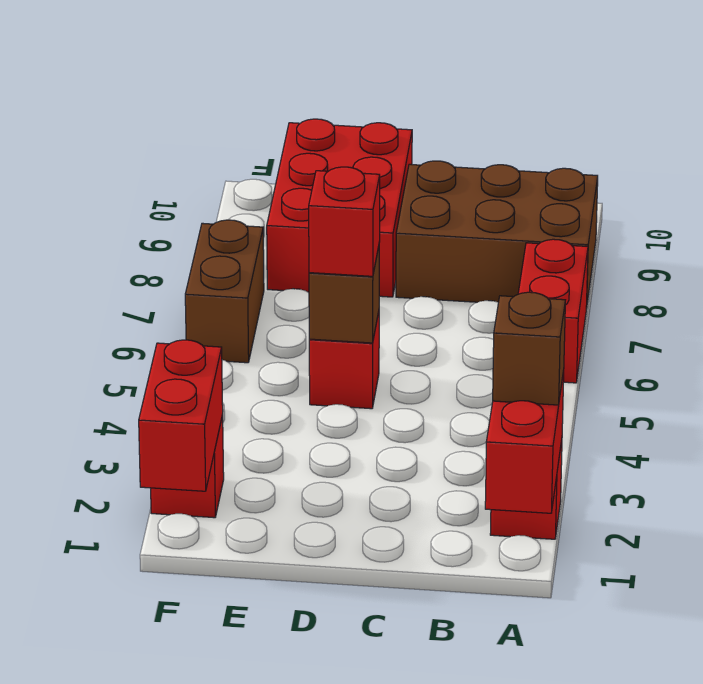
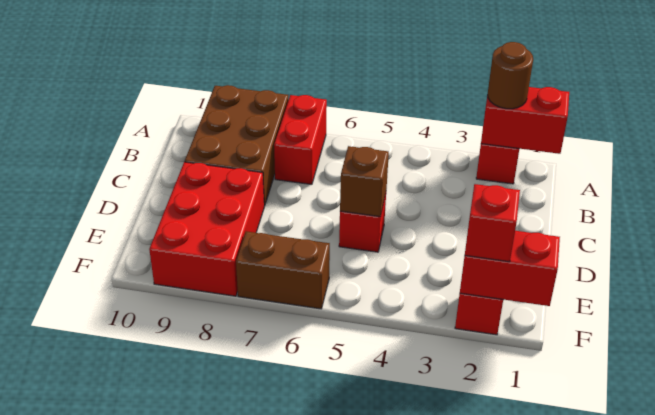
brown brick A2 level 3 -> brown round brick A2 level 3
red brick A6:A7 level 1 -> red brick A7:B7 level 1
red brick D5 level 3 -> red brick F2 level 3
red brick D8:E10 level 1 -> red brick D8:F9 level 1

